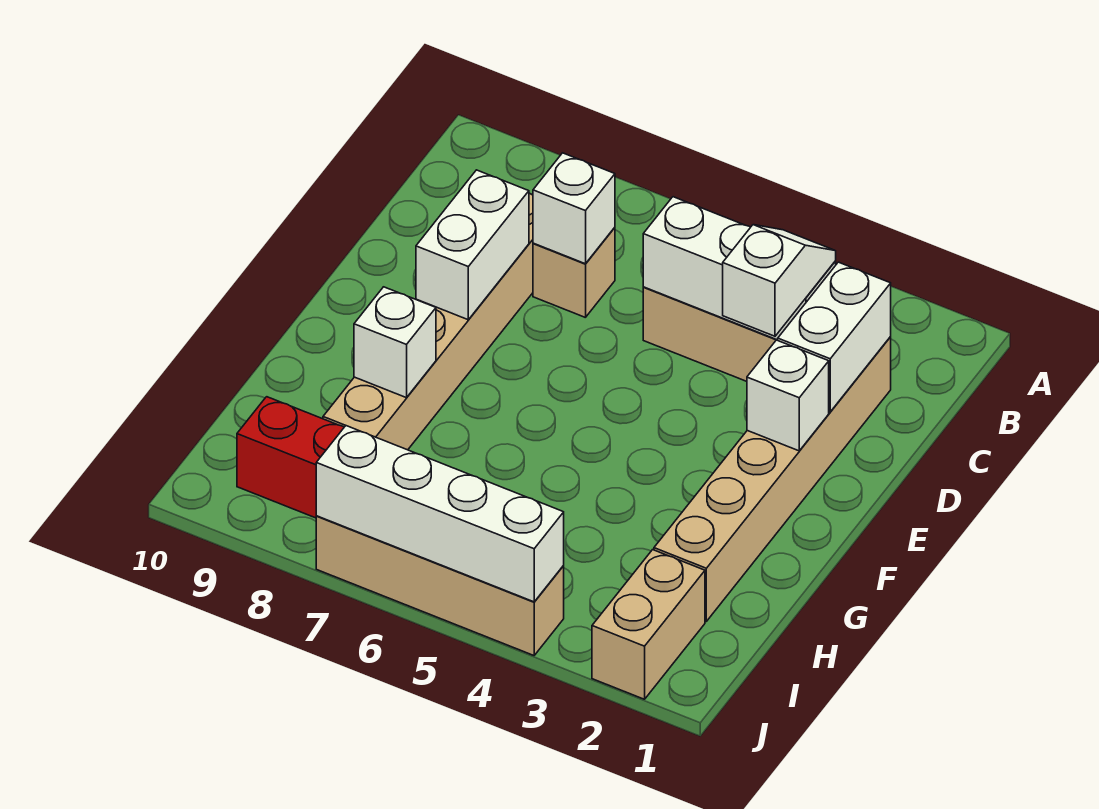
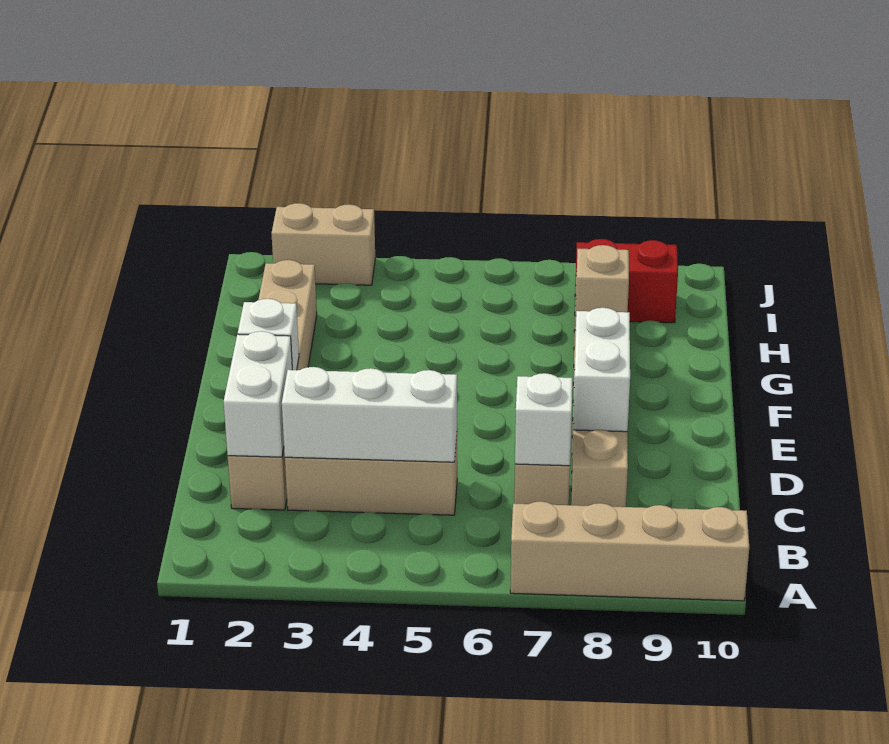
white slope C3:D3 level 3 top D -> none
white brick G8 level 2 -> tan brick G8 level 2
tan brick I2:J2 level 1 -> tan brick J2:J3 level 1
tan brick J4:J7 level 1 -> tan brick A7:A10 level 1
white brick J4:J7 level 2 -> none

